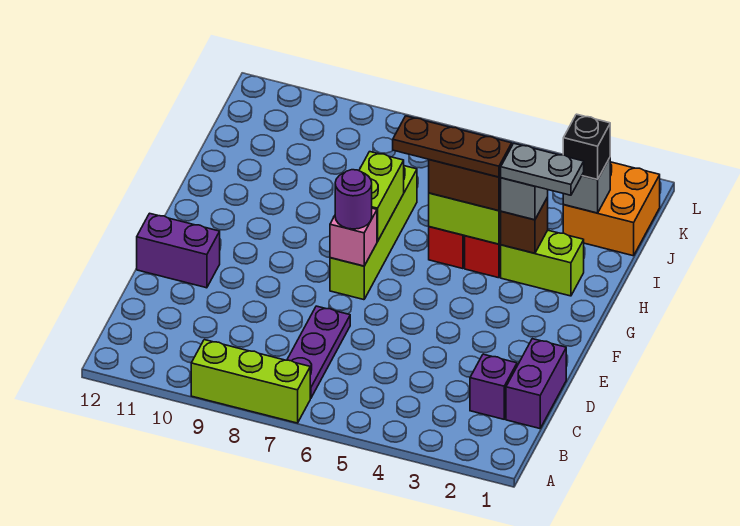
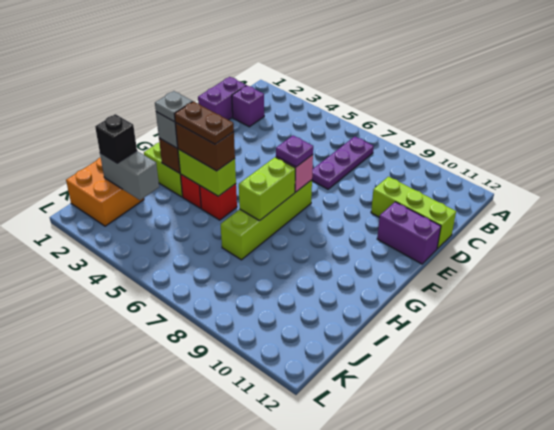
lime brick A7:A9 level 1 -> lime brick D10:D12 level 1
purple round brick F7 level 3 -> purple plate F7 level 3
grey plate H2:H3 level 4 -> grey plate H3 level 4
brown plate H4:H6 level 4 -> brown plate H4:H5 level 4
grey brick J2 level 2 -> grey brick J2:J3 level 2

